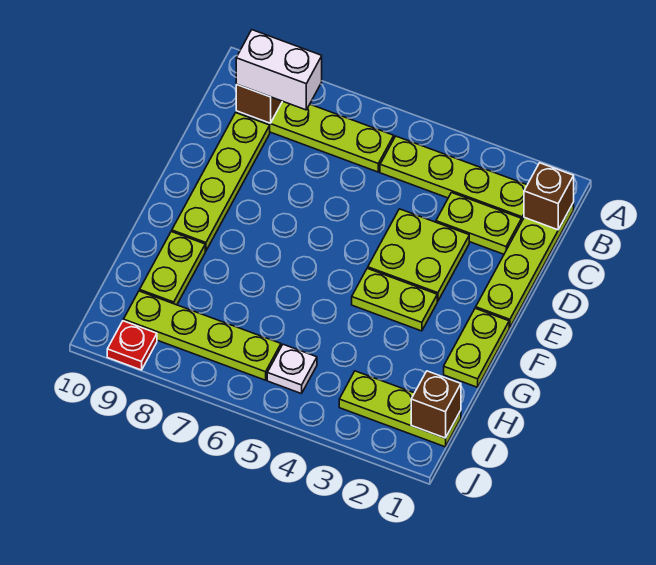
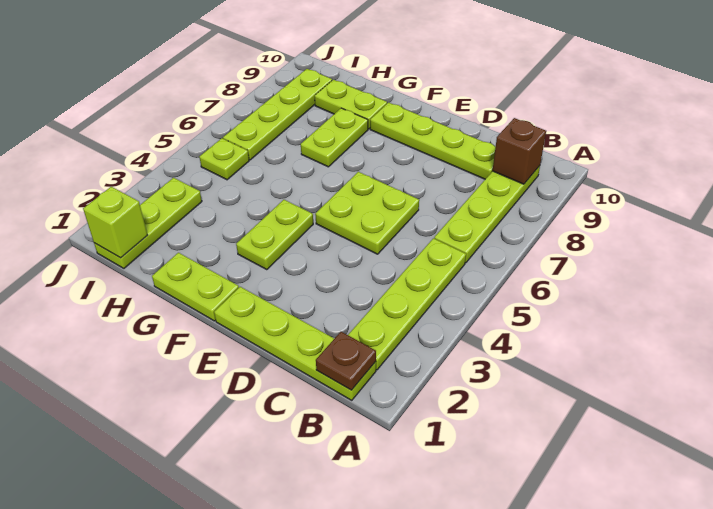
brown brick B1 level 2 -> brown plate B1 level 2
white brick B8:B9 level 3 -> none
lime plate C2:C3 level 1 -> lime plate G7:G8 level 1
lime plate D3:E4 level 1 -> lime plate D5:E6 level 1
brown brick I1 level 2 -> lime brick I1 level 2
white plate I5 level 1 -> lime plate I5 level 1
red plate J9 level 1 -> none

